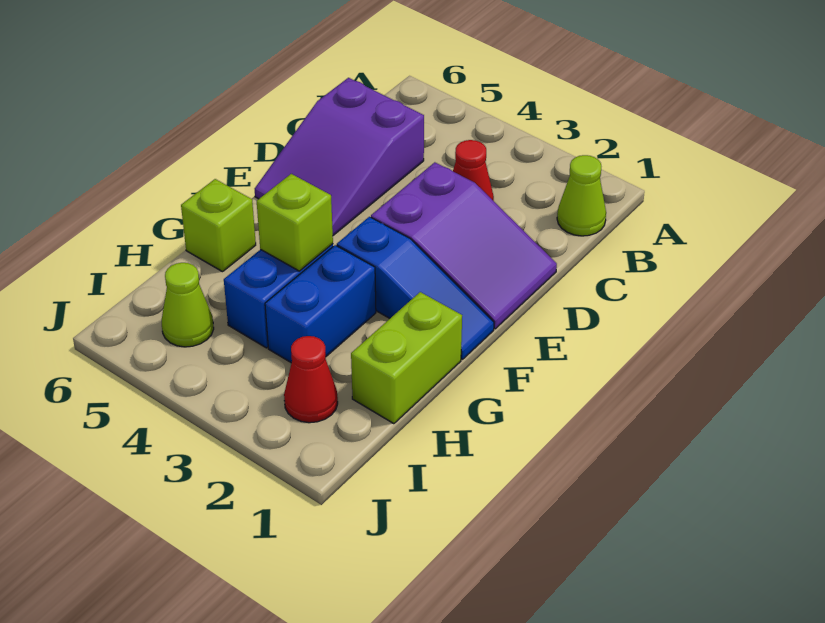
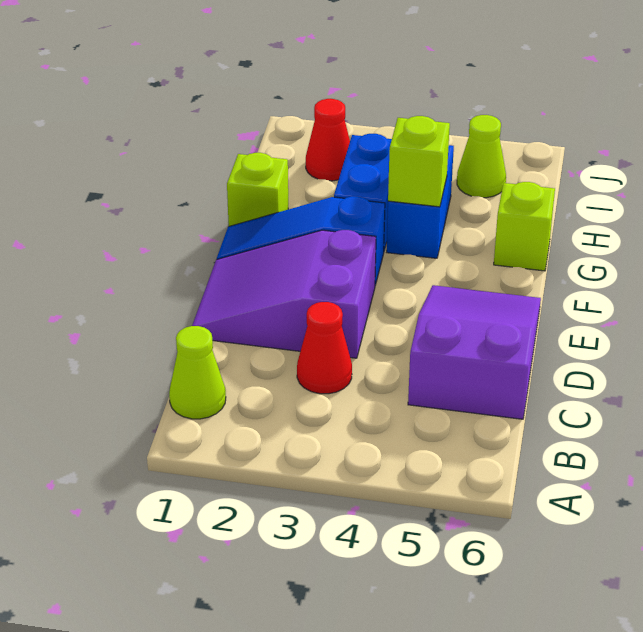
lime brick G1:H1 level 1 -> lime brick G1 level 1

